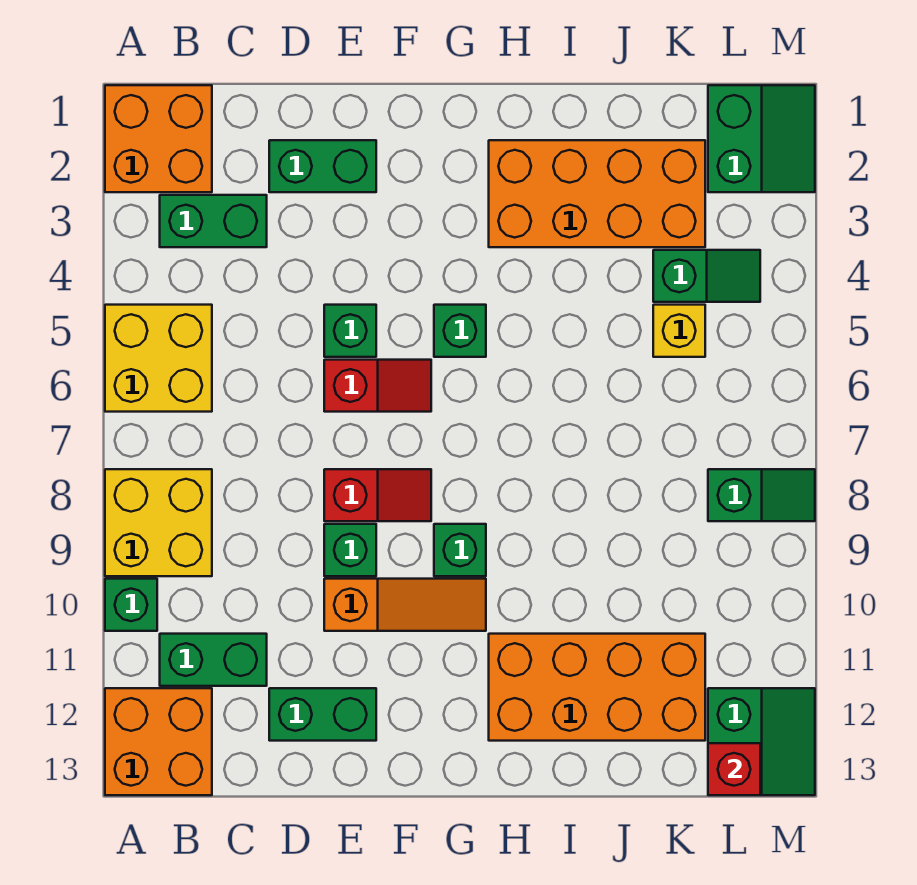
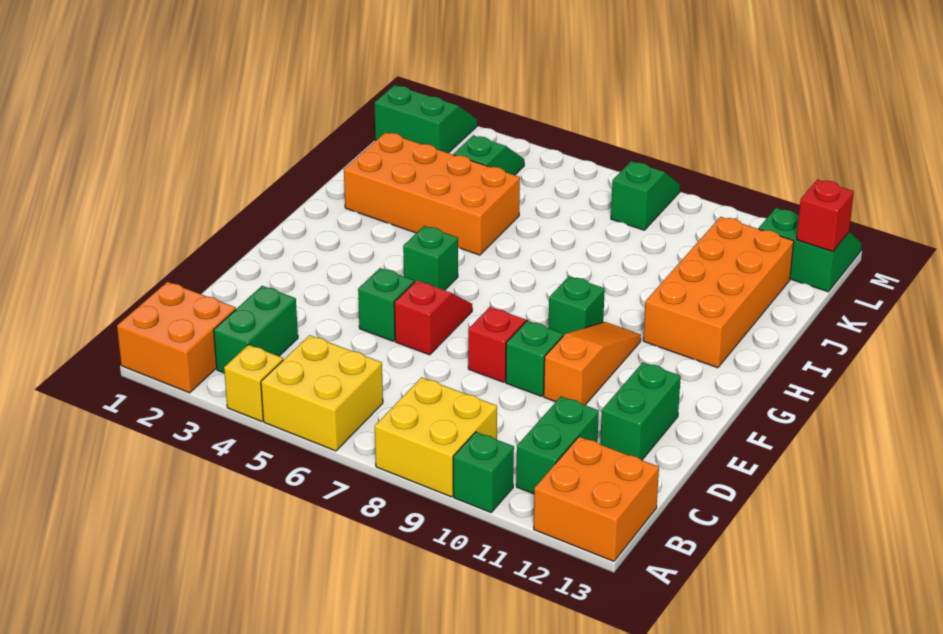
green brick D2:E2 level 1 -> none
orange brick H2:K3 level 1 -> orange brick I2:J5 level 1
yellow brick K5 level 1 -> yellow brick A4 level 1

